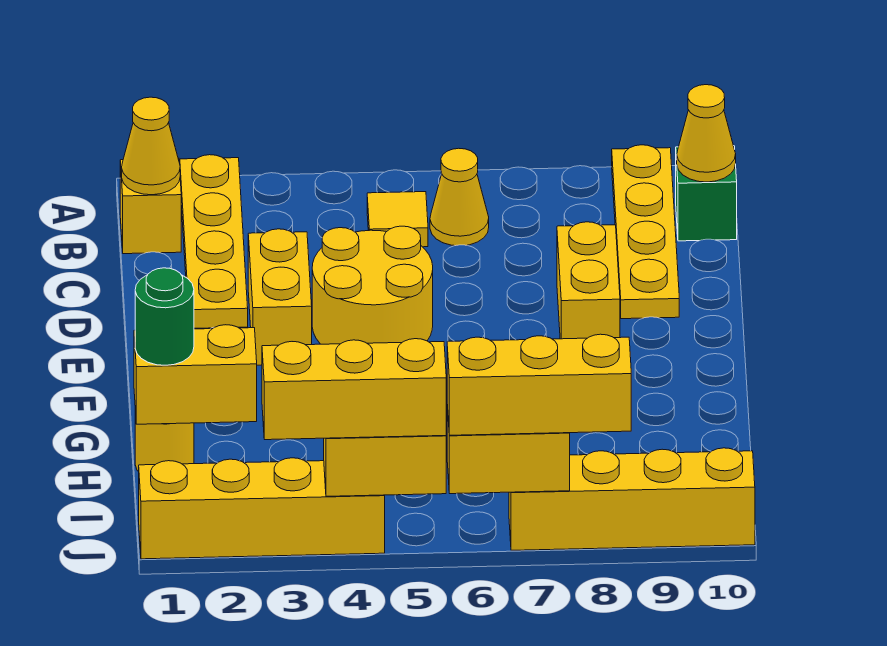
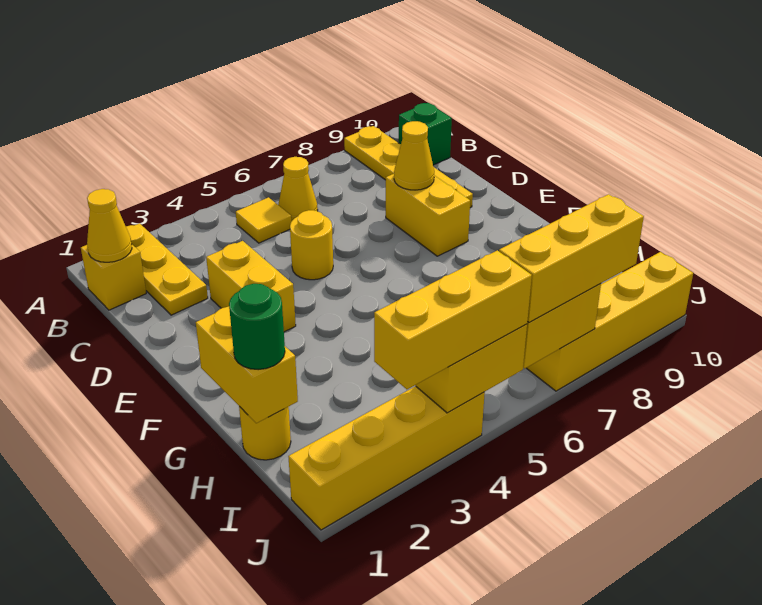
yellow plate A2:D2 level 1 -> yellow plate A2:C2 level 1
yellow cone B10 level 2 -> yellow cone D8 level 2
yellow round brick D4:E5 level 1 -> yellow round brick D5 level 1
yellow brick H1:H2 level 2 -> yellow brick G1:H1 level 2

